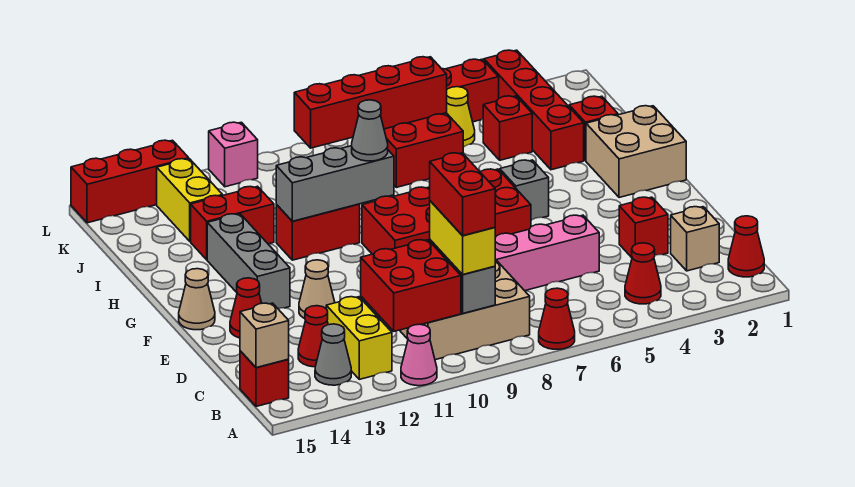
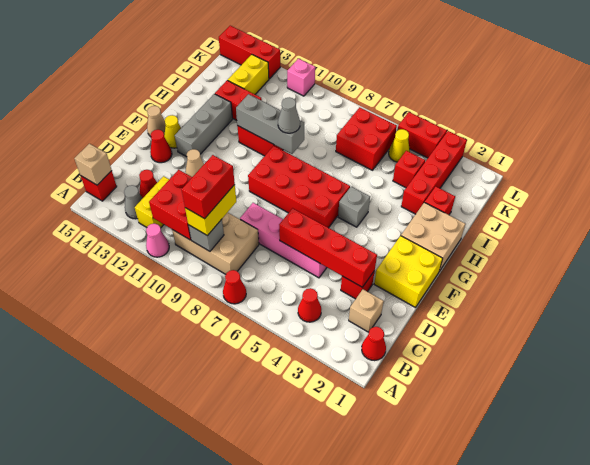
none -> yellow brick E1:F2 level 1
none -> yellow cone F14 level 1
red brick K6:K9 level 2 -> red brick D3:D6 level 2

